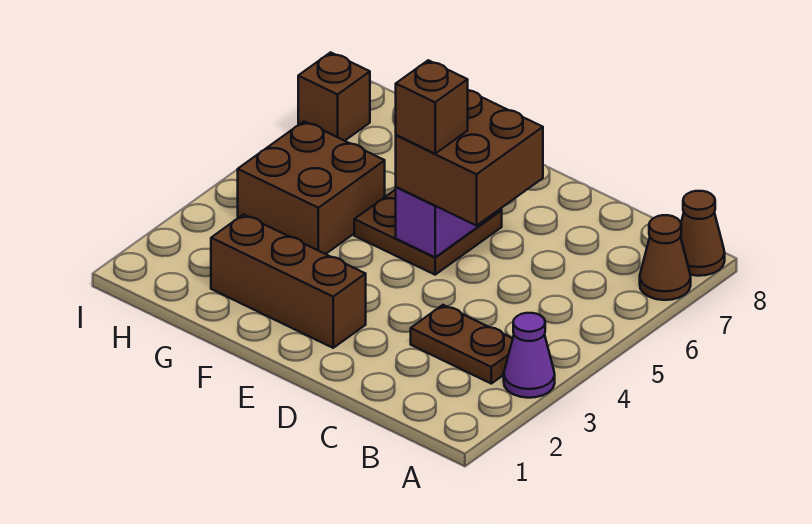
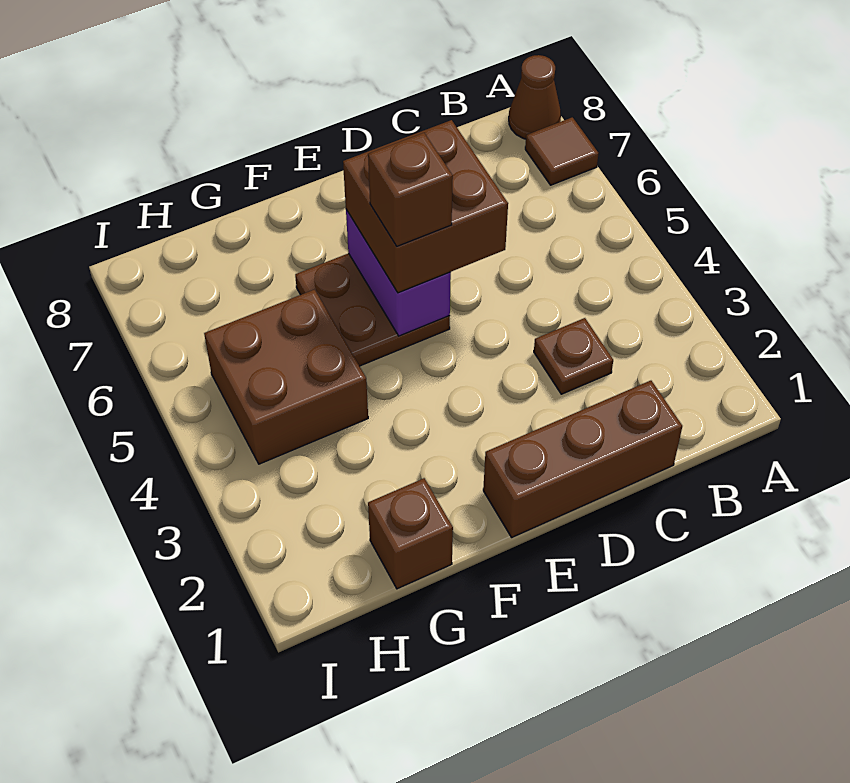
purple cone A3 level 1 -> none
brown cone A7 level 1 -> brown tile A7 level 1
brown plate B3:C3 level 1 -> brown plate C3 level 1
brown brick E2:G2 level 1 -> brown brick C1:E1 level 1
brown brick I7 level 1 -> brown brick G1 level 1

